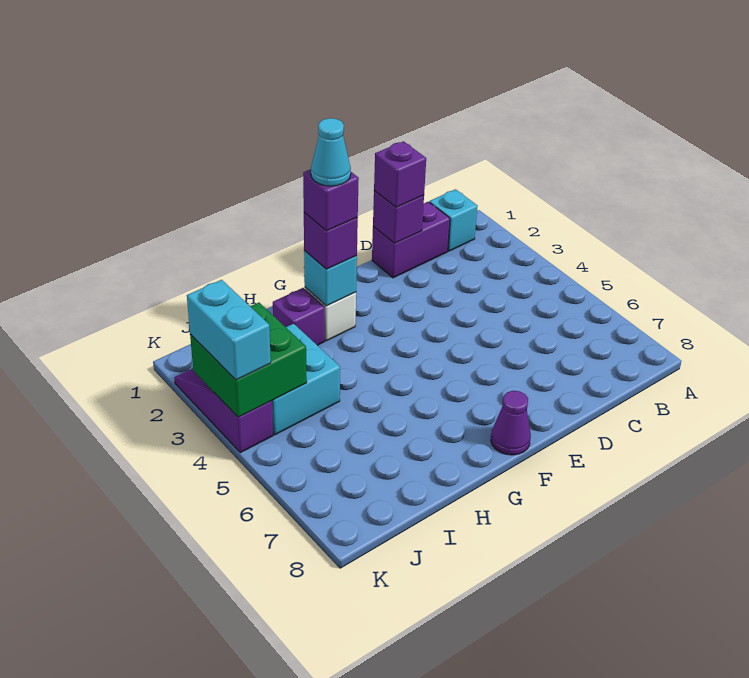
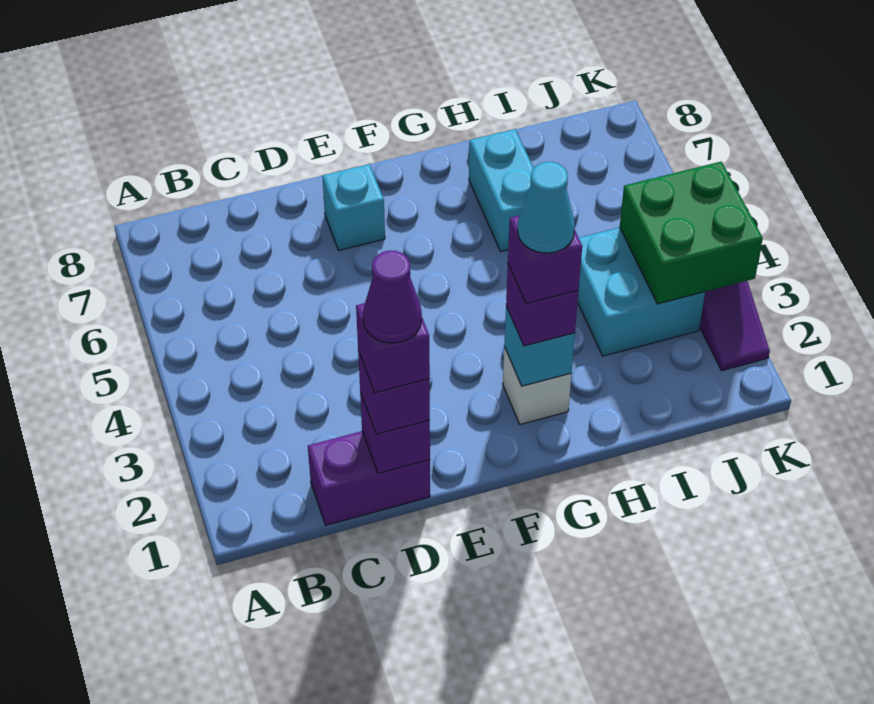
cyan brick B1 level 1 -> cyan brick E7 level 1
purple cone F8 level 1 -> purple cone D1 level 5
purple brick H2 level 1 -> purple brick D1 level 4
cyan brick K3:K4 level 3 -> cyan brick H6:H7 level 1

